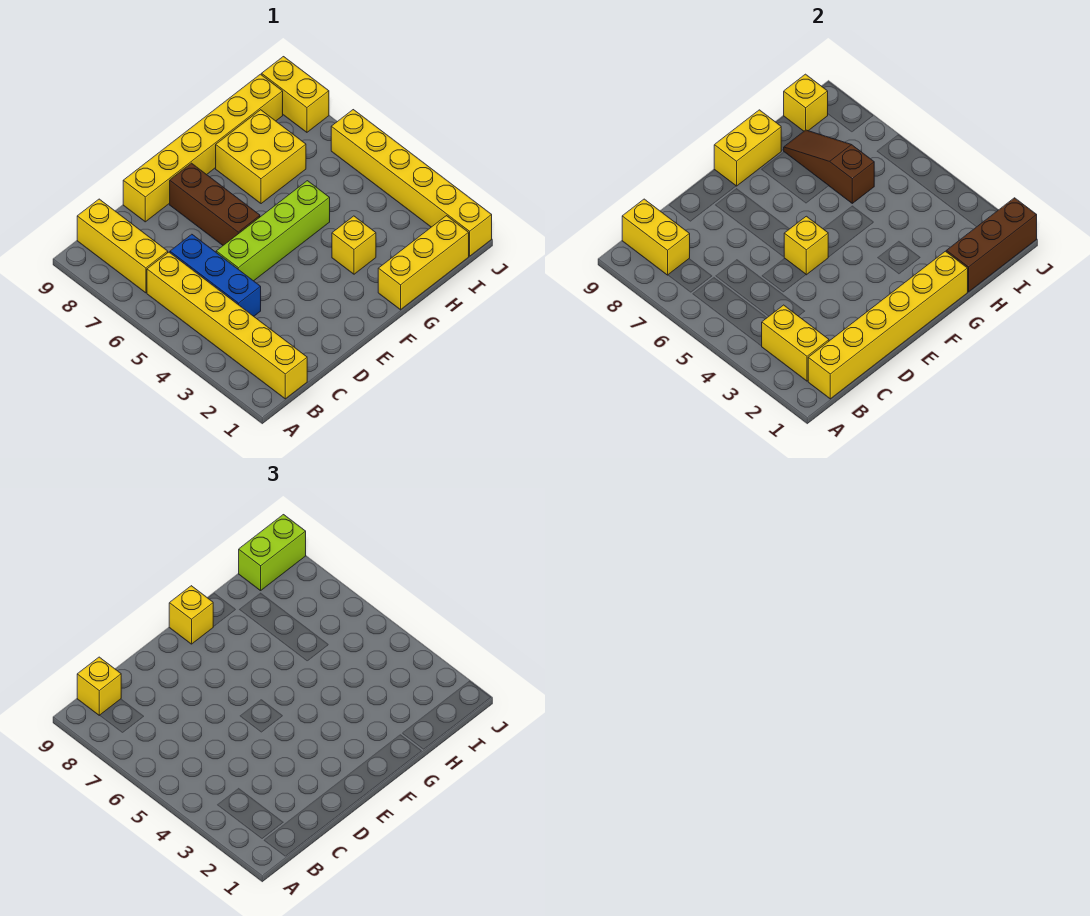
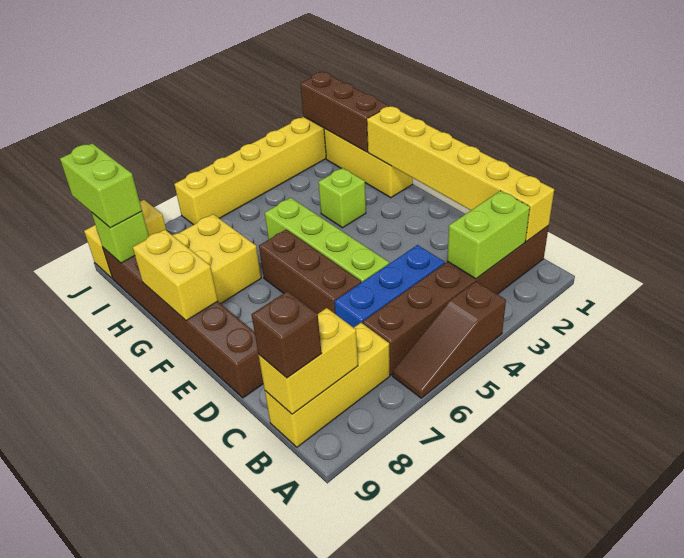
yellow brick B1:B6 level 1 -> brown brick B1:B6 level 1
yellow brick B2:B3 level 2 -> lime brick B2:B3 level 2
yellow brick B9 level 3 -> brown brick B9 level 3
yellow brick D9:I9 level 1 -> brown brick D9:I9 level 1
yellow brick E5 level 2 -> none
brown brick E6:E8 level 1 -> brown brick D6:F6 level 1
yellow brick F9 level 3 -> none
yellow brick G3 level 1 -> lime brick G3 level 1
brown slope H6:H8 level 2 top 6 -> brown slope A4:A6 level 1 top 4
yellow brick I9 level 2 -> lime brick I9 level 2

